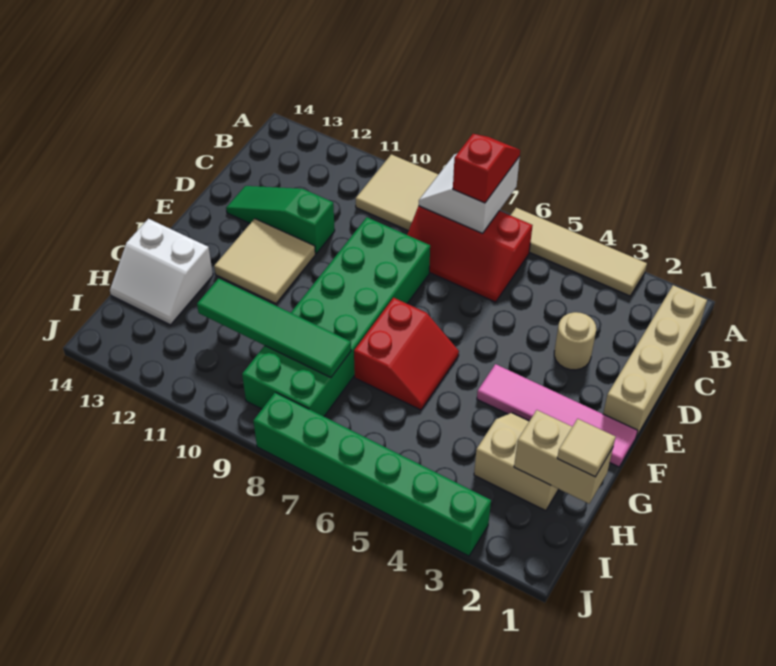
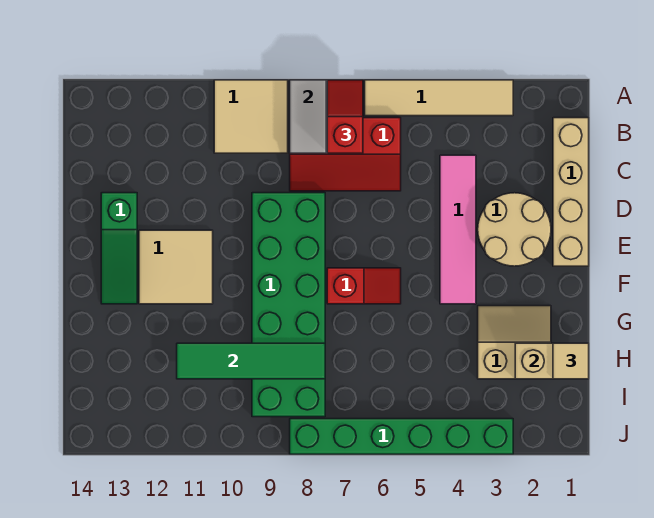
tan round brick D3 level 1 -> tan round brick D2:E3 level 1
green slope D11:D13 level 1 top 11 -> green slope D13:F13 level 1 top D
pink tile F1:F4 level 1 -> pink tile C4:F4 level 1
red slope F6:G7 level 1 top 7 -> red slope F6:F7 level 1 top 7
white slope G13:H14 level 1 top G -> none

